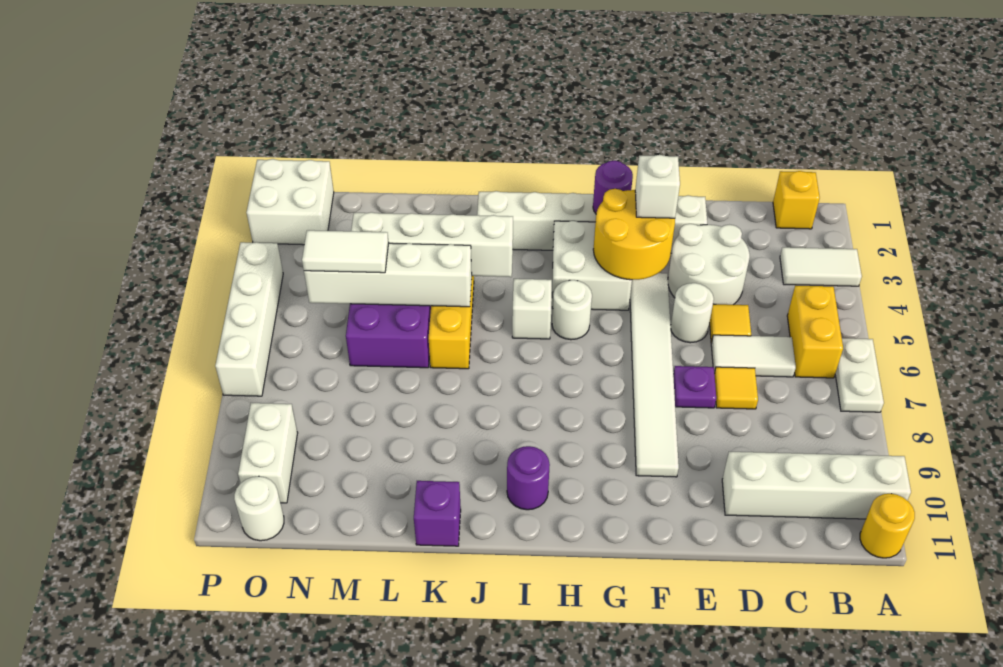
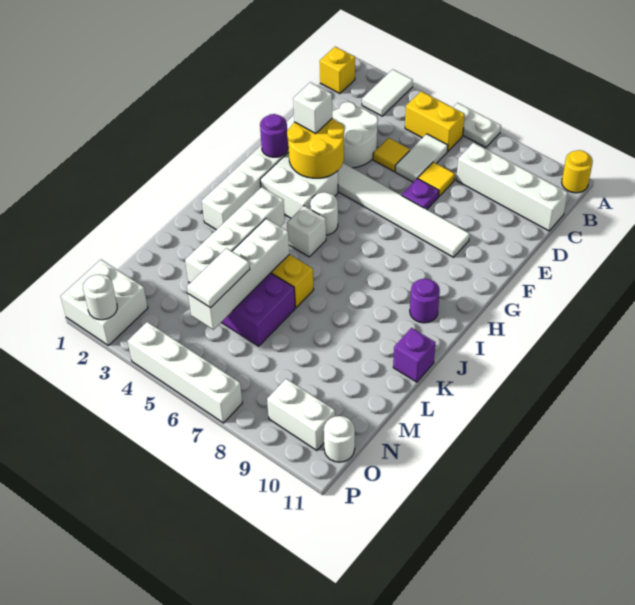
white brick A10:D10 level 1 -> white brick C8:C11 level 1
white round brick E5 level 1 -> white round brick P2 level 2

